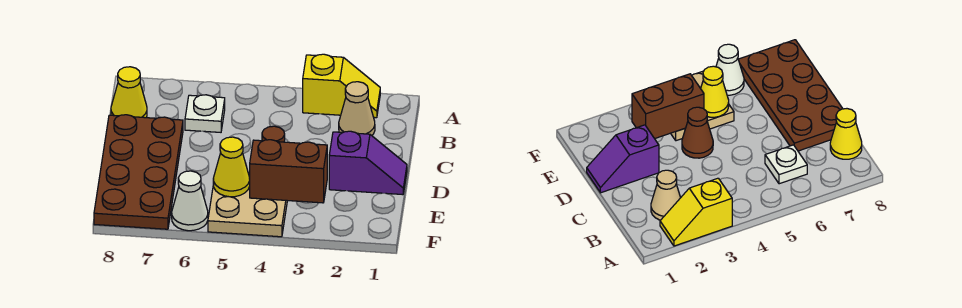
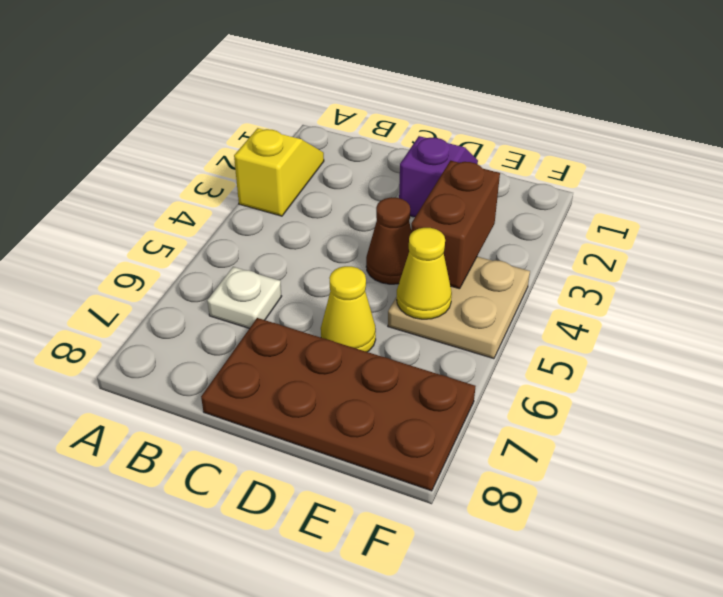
tan cone B2 level 1 -> none
yellow cone B8 level 1 -> yellow cone D6 level 1
white cone F6 level 1 -> none

